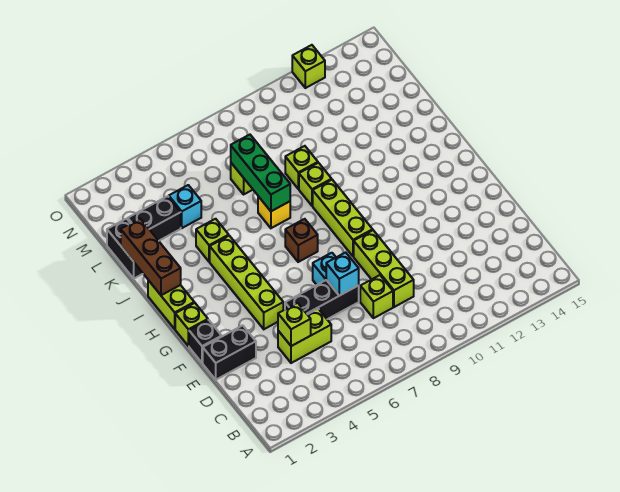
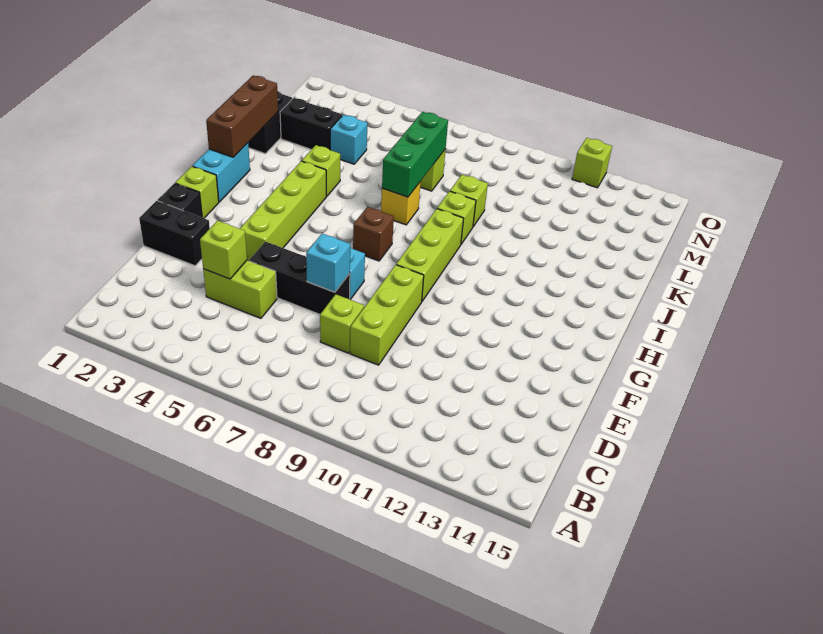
lime brick H1:I1 level 1 -> cyan brick H1:I1 level 1

